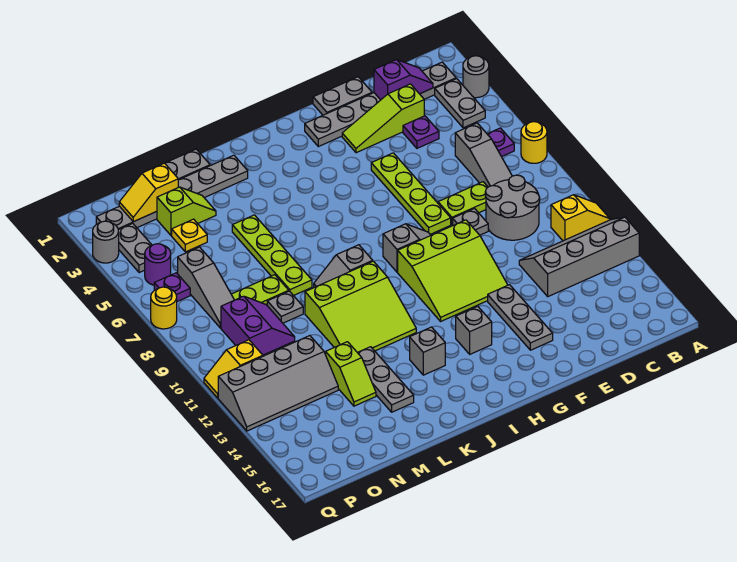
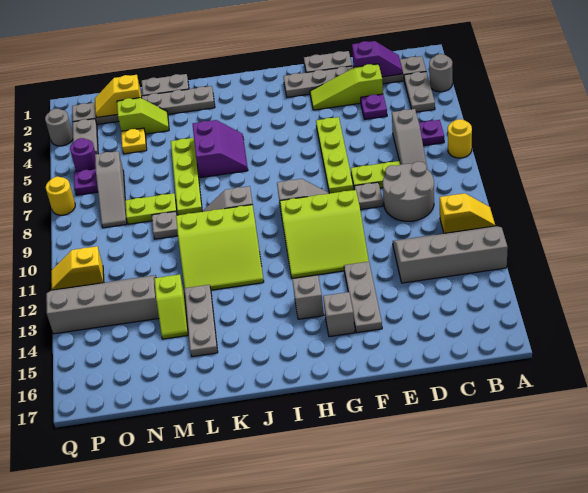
grey brick J14 level 1 -> grey brick G15 level 1
purple slope N9:O10 level 1 top O -> purple slope J5:K6 level 1 top K
grey slope N12:Q13 level 1 top 12 -> grey slope N12:Q13 level 1 top 13

